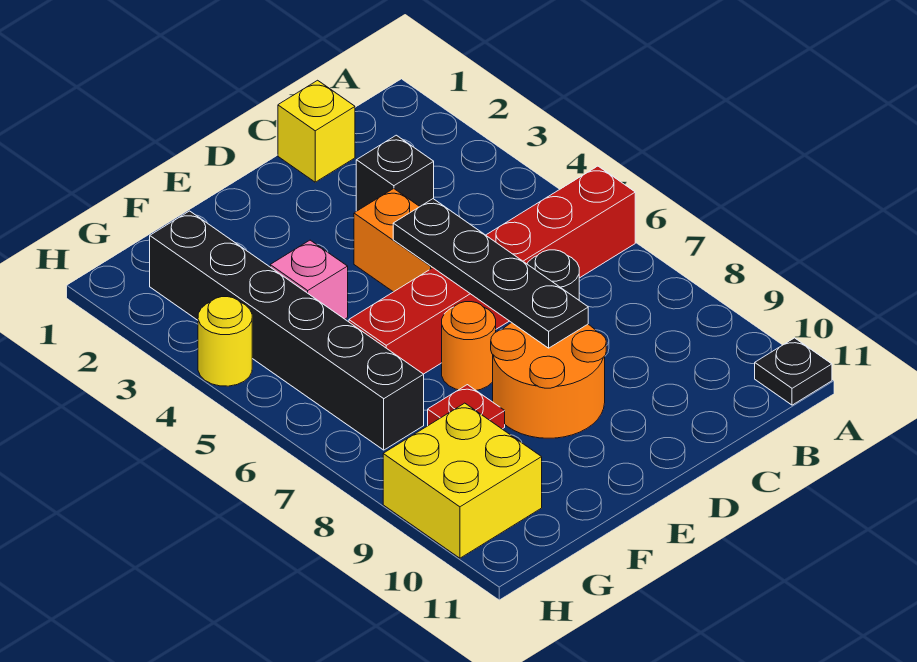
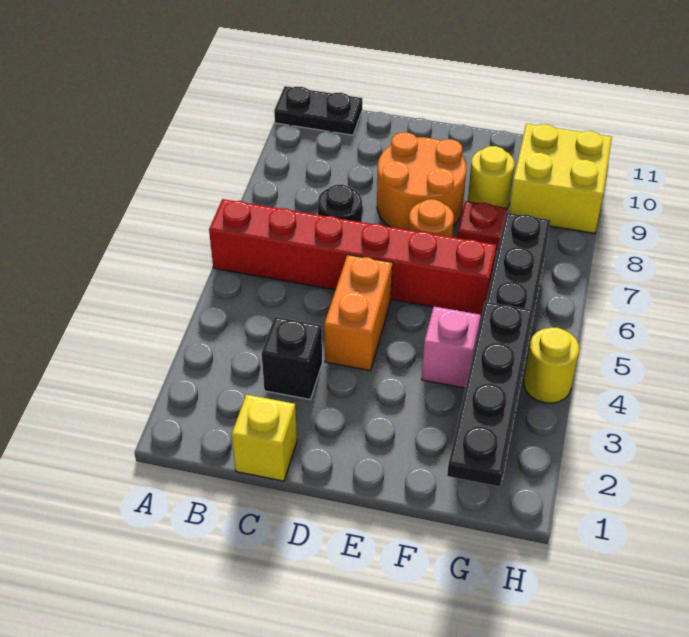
black plate A11 level 1 -> black plate A11:B11 level 1
black plate D5:D8 level 2 -> black plate G1:G4 level 2
none -> yellow round brick F9 level 1

